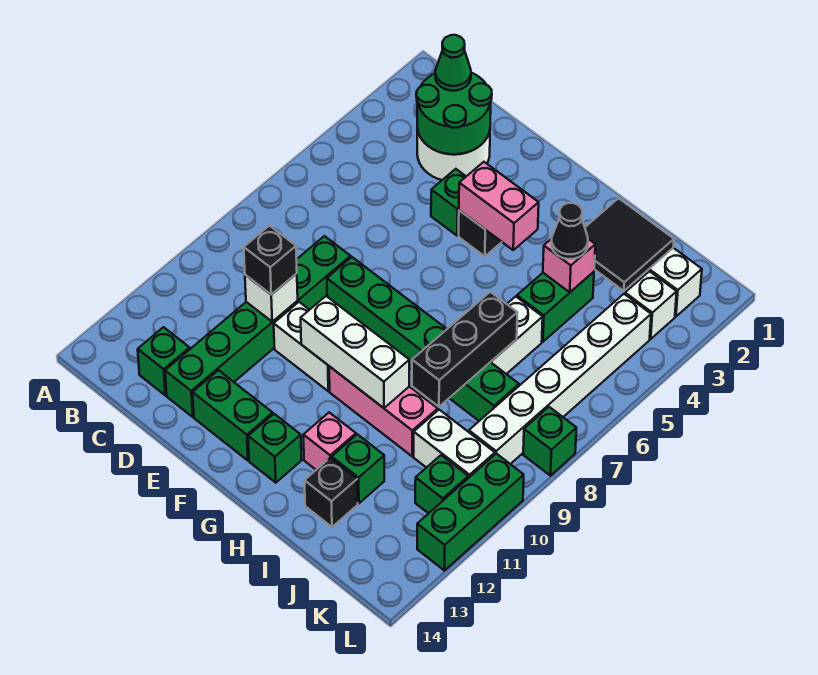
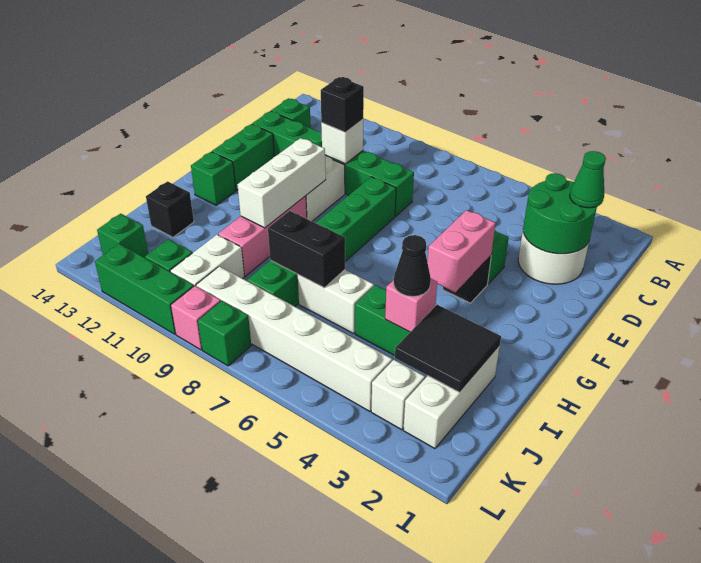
pink brick H12 level 1 -> pink brick L9 level 1
black brick I7:I9 level 2 -> black brick I7:I8 level 2
green brick I12 level 1 -> green brick K13 level 1

